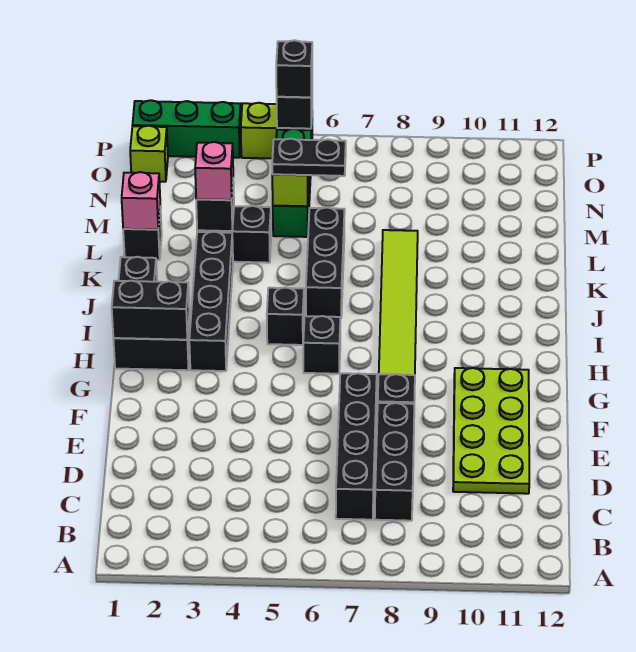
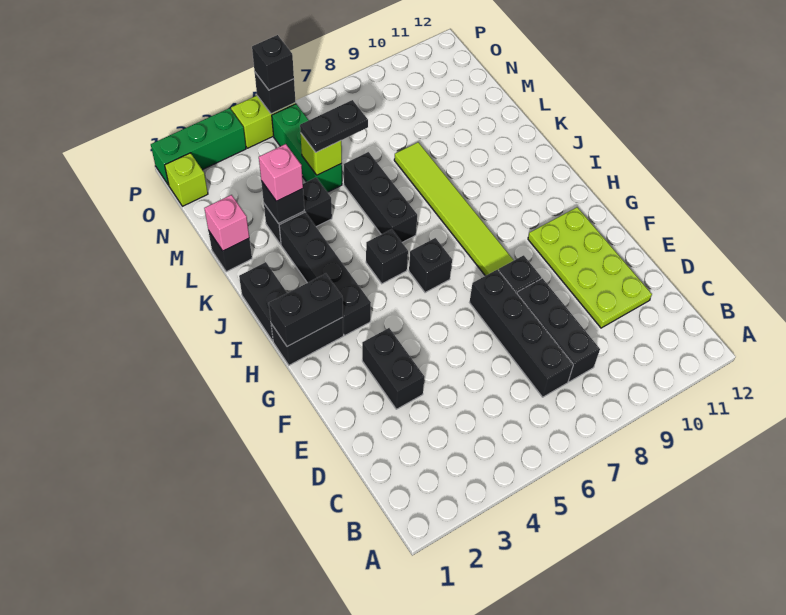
none -> black brick E3:F3 level 1

